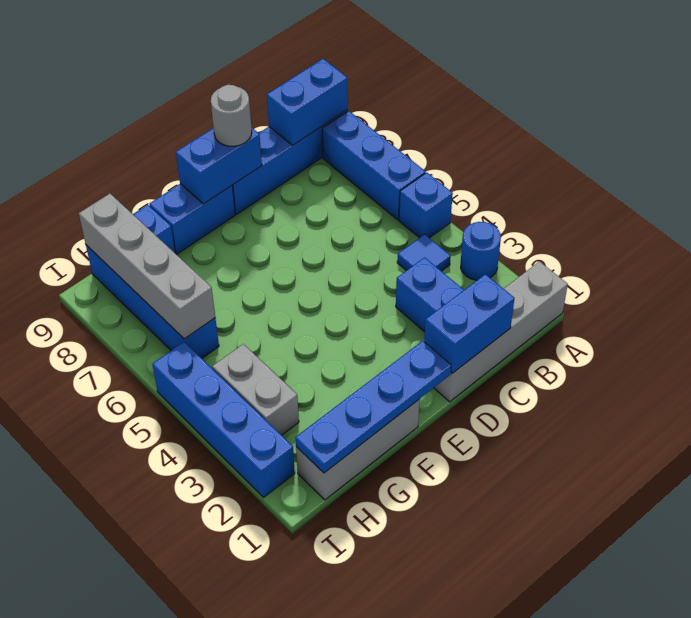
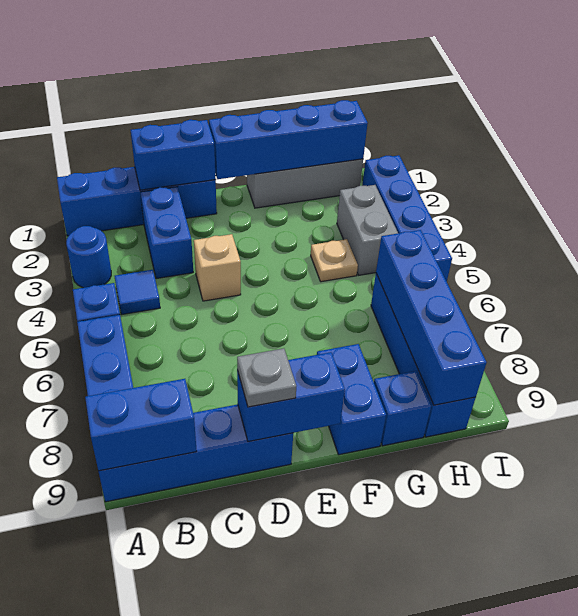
grey brick A1:D1 level 1 -> blue brick A1:D1 level 1
none -> tan brick D4 level 1
grey round brick D9 level 3 -> grey plate D9 level 3
blue plate E1:H1 level 2 -> blue brick E1:H1 level 2
blue brick E9:F9 level 1 -> blue brick F8:F9 level 1
none -> tan plate G4 level 1
grey brick H6:H9 level 2 -> blue brick H6:H9 level 2

